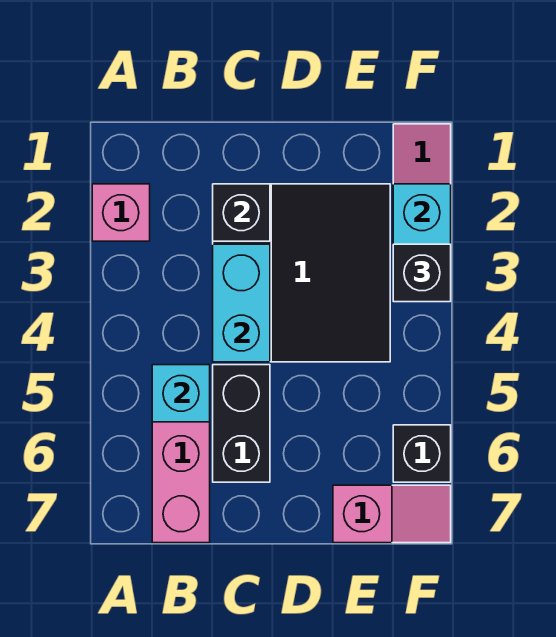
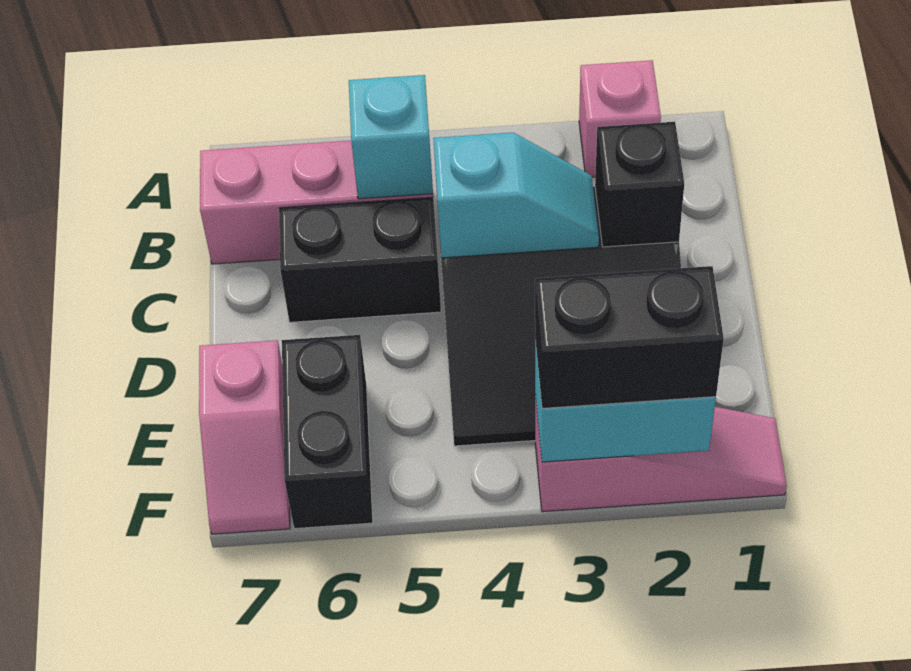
cyan brick C3:C4 level 2 -> cyan slope C3:C4 level 2 top 4
black brick F3 level 3 -> black brick F2:F3 level 3
black brick F6 level 1 -> black brick E6:F6 level 1

